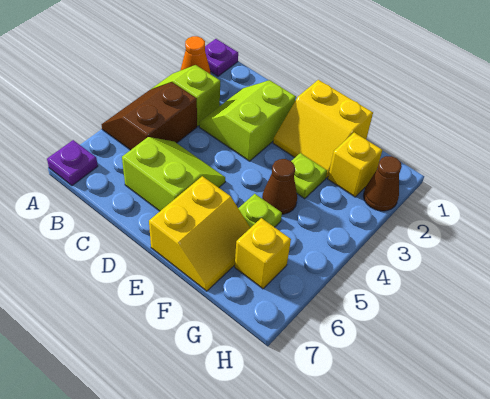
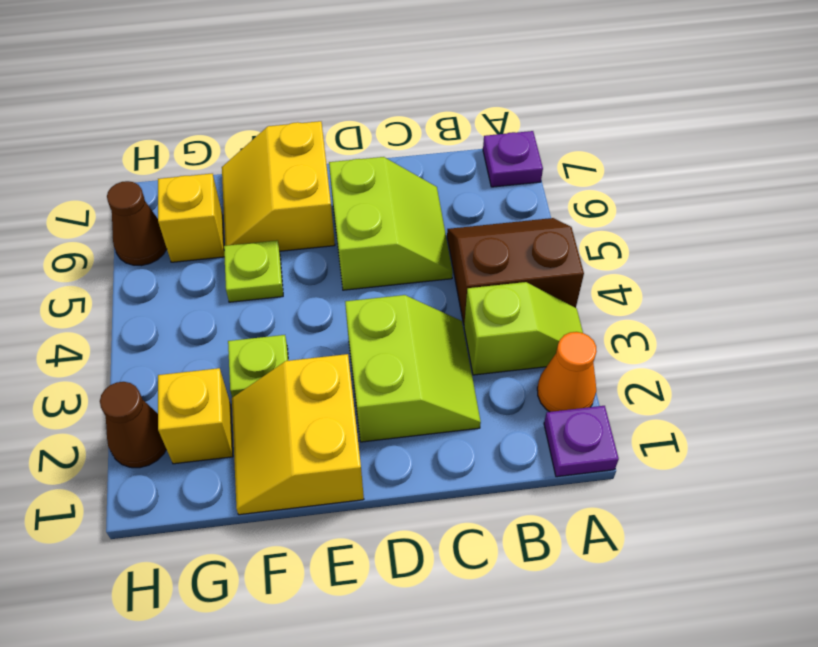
brown slope A4:B5 level 1 top B -> brown slope A4:B5 level 1 top 4
lime slope C5:D6 level 1 top 6 -> lime slope C5:D6 level 1 top D
yellow slope E1:F2 level 1 top 1 -> yellow slope E1:F2 level 1 top E
brown cone F4 level 1 -> brown cone H6 level 1

